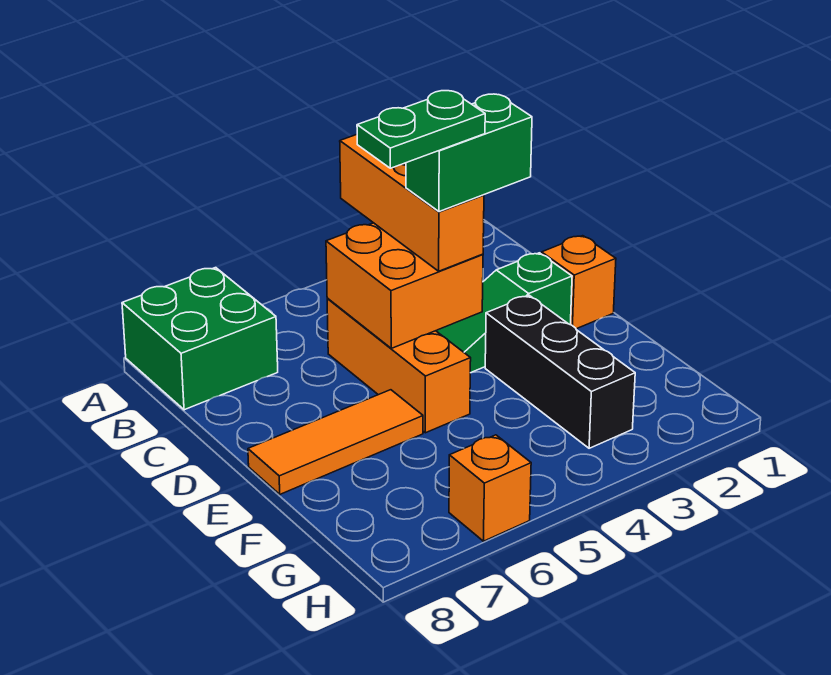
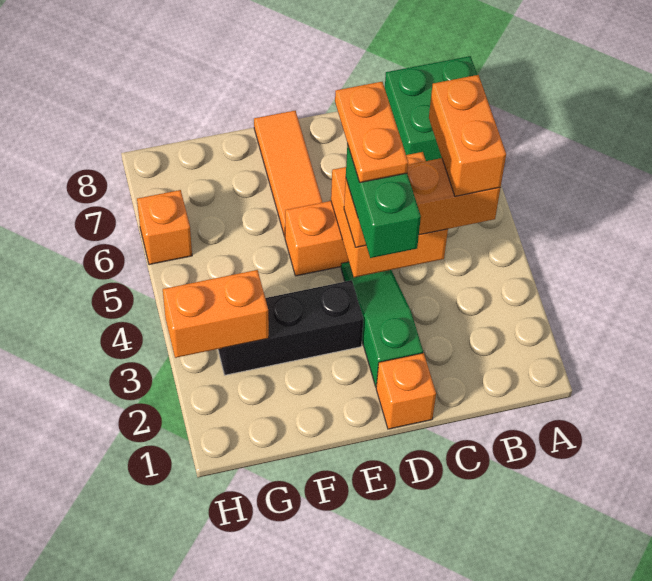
none -> orange brick B4:B5 level 4
green plate D4:D5 level 5 -> orange plate D4:D5 level 5
none -> orange brick G3:H3 level 2

